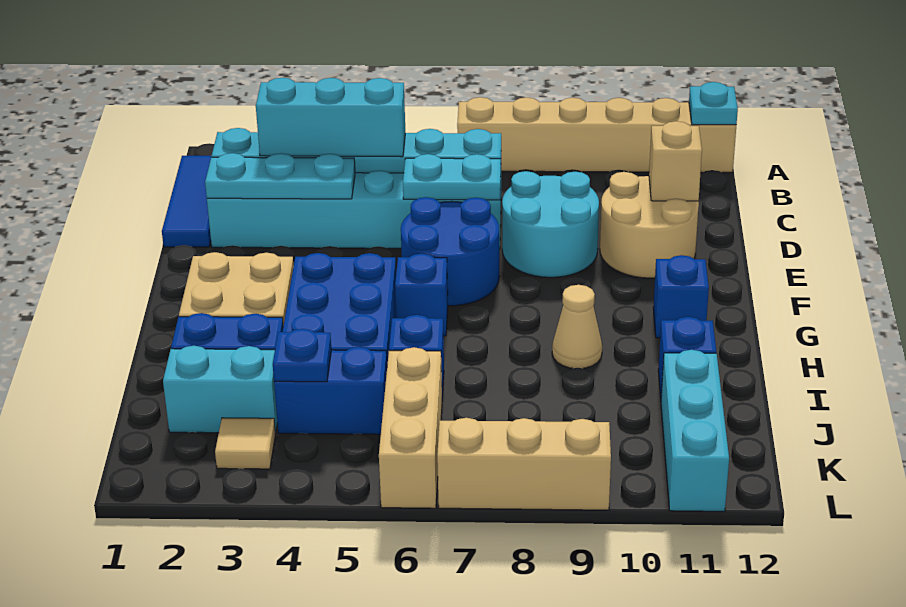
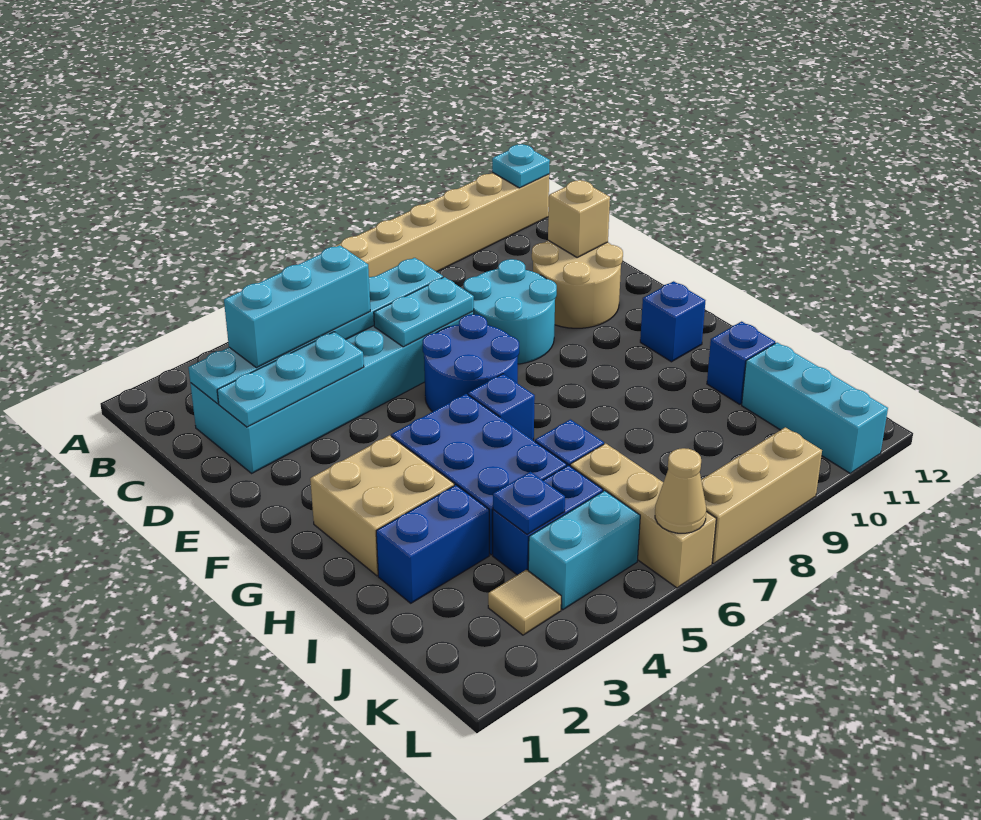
blue tile B1:D1 level 1 -> none
tan cone H9 level 1 -> tan cone L6 level 2
cyan brick J2:J3 level 1 -> cyan brick K4:K5 level 1

